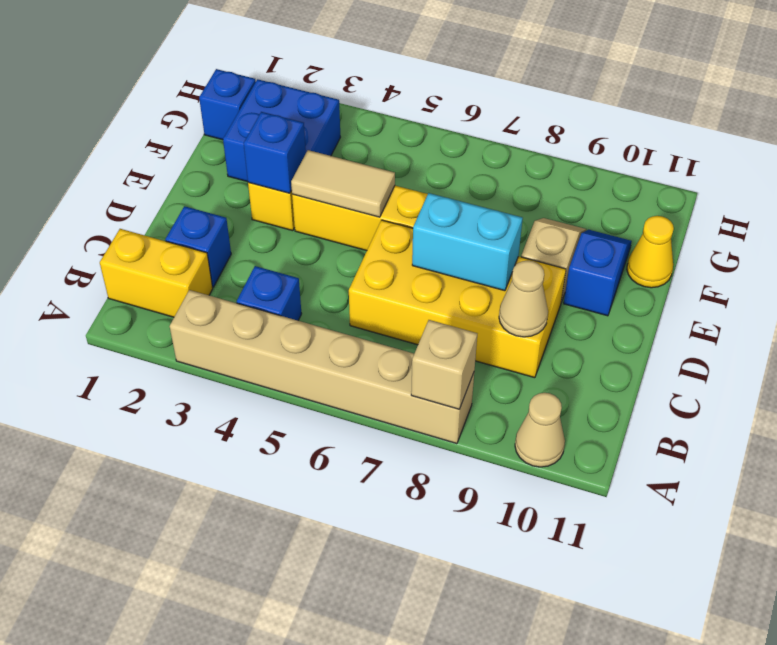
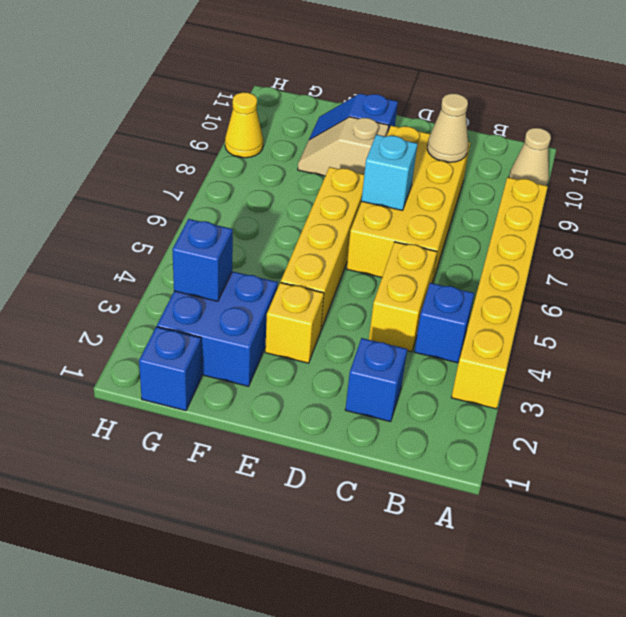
tan brick A3:A8 level 1 -> yellow brick A3:A8 level 1
tan brick A8 level 2 -> none
yellow brick B1:B2 level 1 -> yellow brick C4:C5 level 1
cyan brick D7:D8 level 2 -> cyan brick D7 level 2
blue brick E3 level 2 -> blue brick G3 level 2
tan tile E4:E5 level 2 -> none
yellow cone F11 level 1 -> yellow cone H9 level 1

